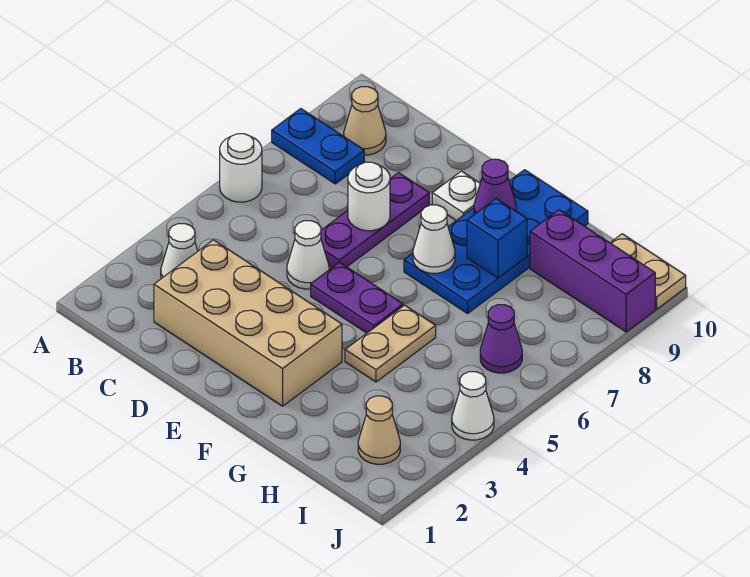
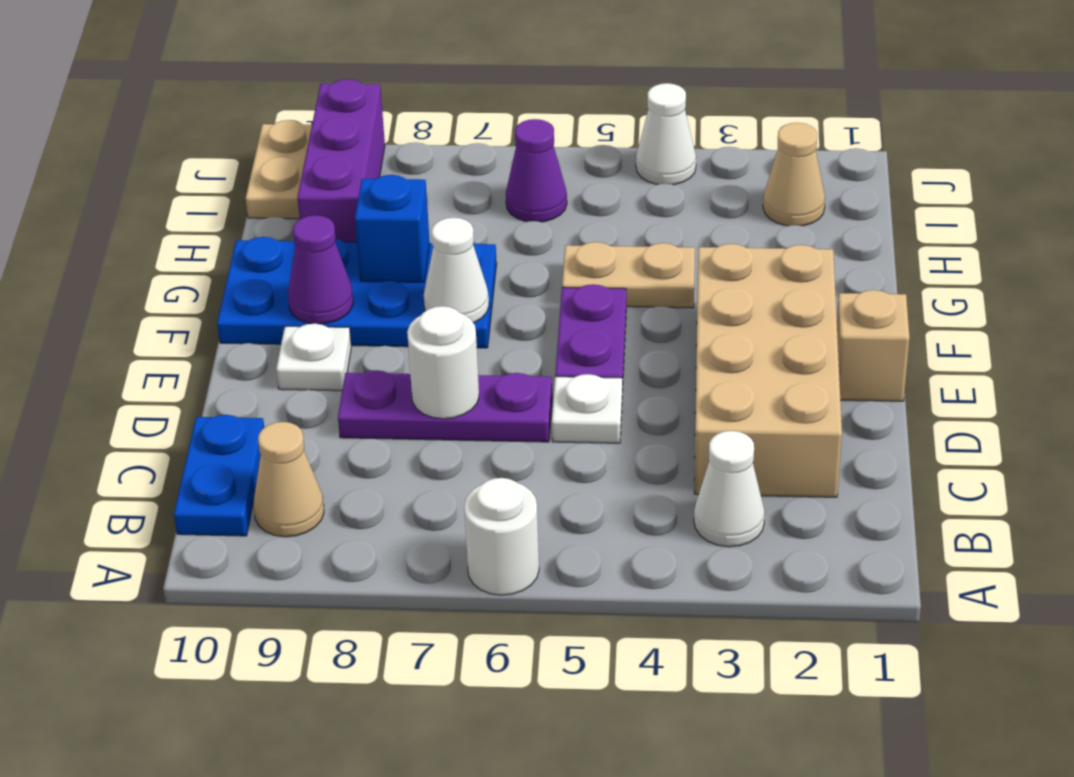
blue plate A8:B8 level 1 -> blue plate B10:C10 level 1
white cone D5 level 1 -> white plate D5 level 1
none -> tan brick E1 level 1

